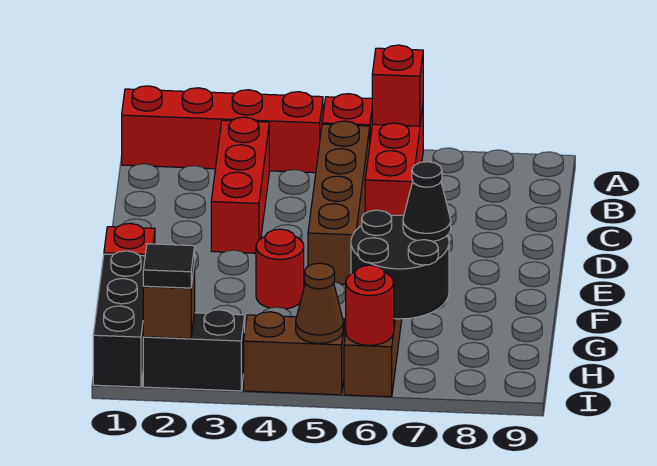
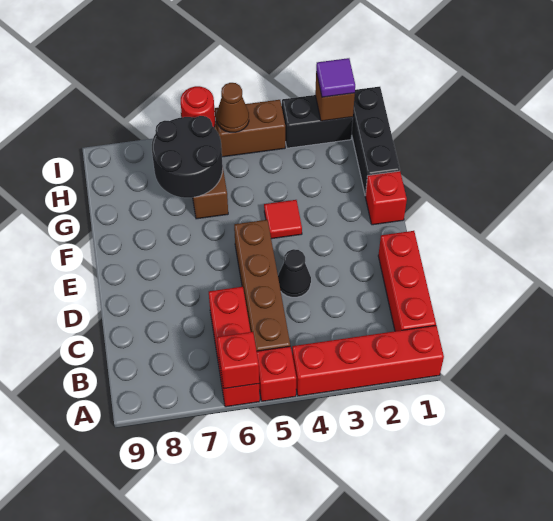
red brick B3:D3 level 1 -> red brick B1:D1 level 1
red round brick F4 level 1 -> red tile F4 level 1
black cone G7 level 3 -> black cone D4 level 1
black tile I2 level 3 -> purple tile I2 level 3

